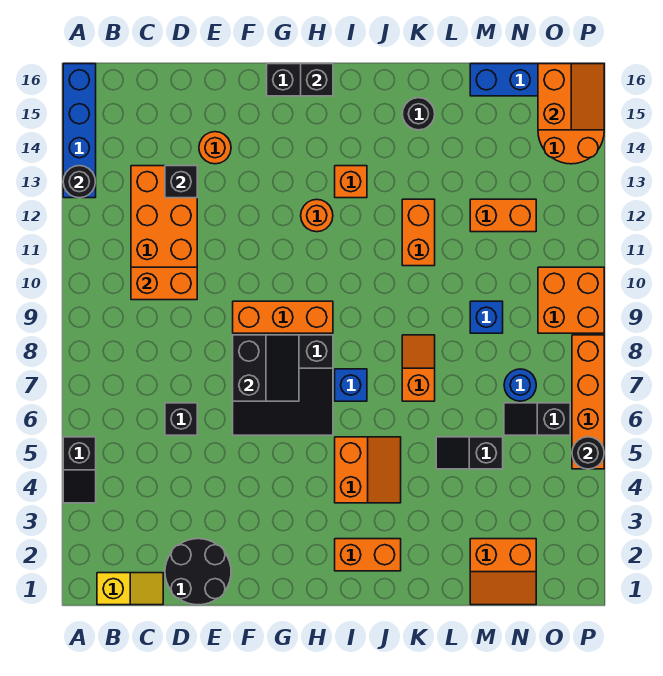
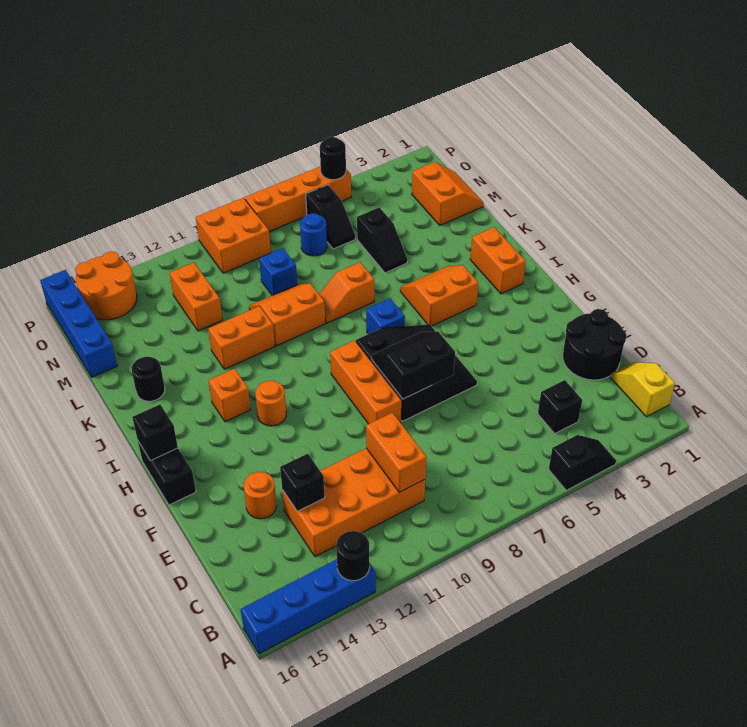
black brick D6 level 1 -> black brick C4 level 1
orange slope O15:P16 level 2 top O -> orange slope K9:L10 level 1 top K

